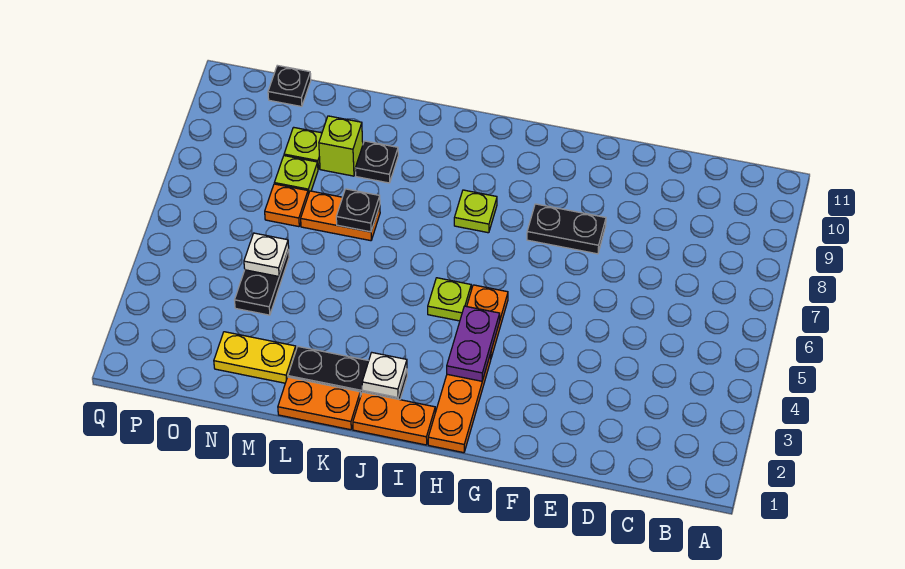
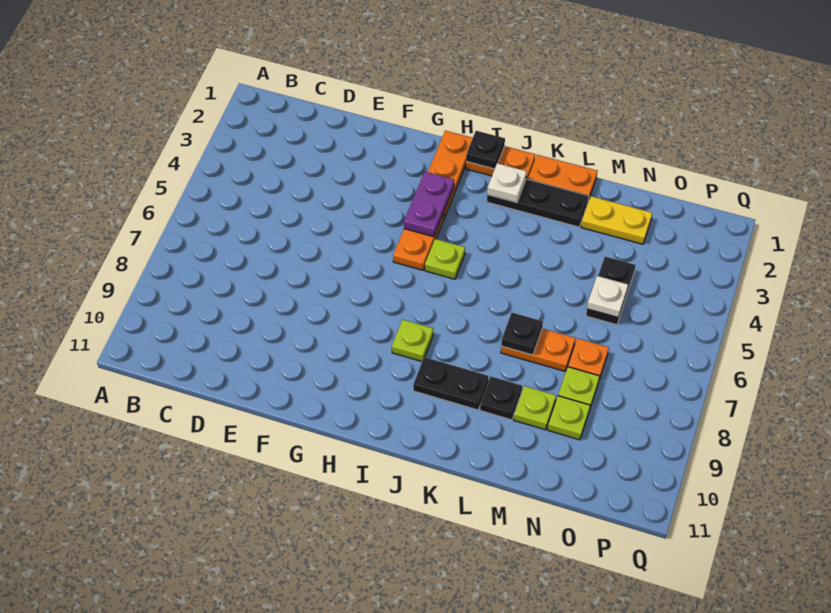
black plate F8:G8 level 1 -> black plate J9:K9 level 1
lime brick M9 level 1 -> lime plate M9 level 1
black plate O11 level 1 -> black plate I1 level 2

